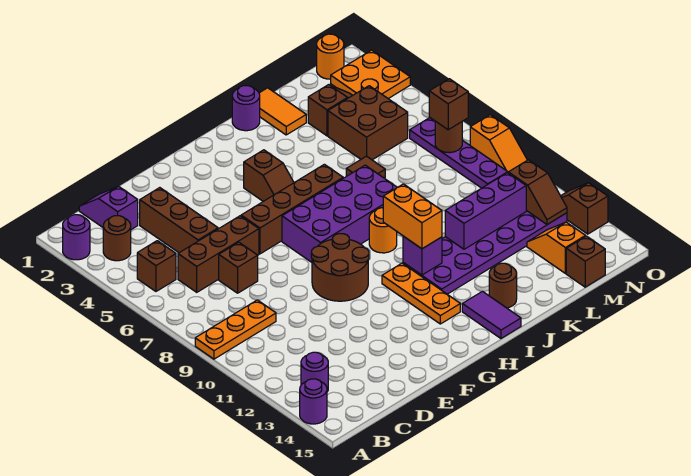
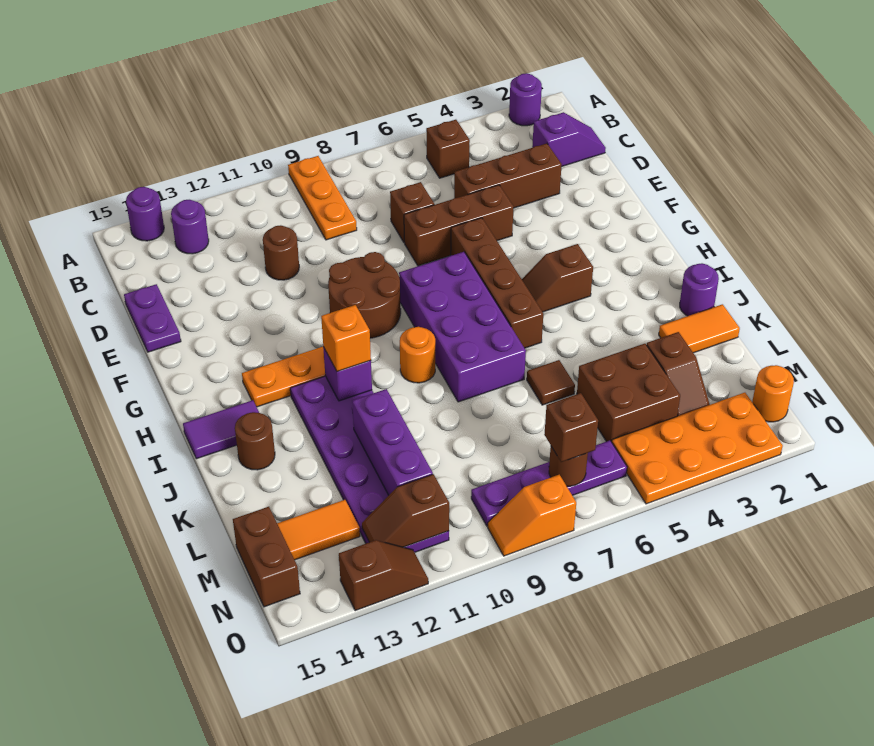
brown round brick B3 level 1 -> brown round brick D11 level 1
brown brick C6:E6 level 1 -> brown brick E5:E7 level 1
none -> purple plate D15:E15 level 1
orange brick I10:I11 level 3 -> orange brick I11 level 3
orange slope M13:M14 level 1 top 14 -> orange tile M13:M14 level 1
brown brick M15 level 1 -> brown brick M15:N15 level 1
orange plate N2:O3 level 1 -> orange plate N2:O5 level 1

